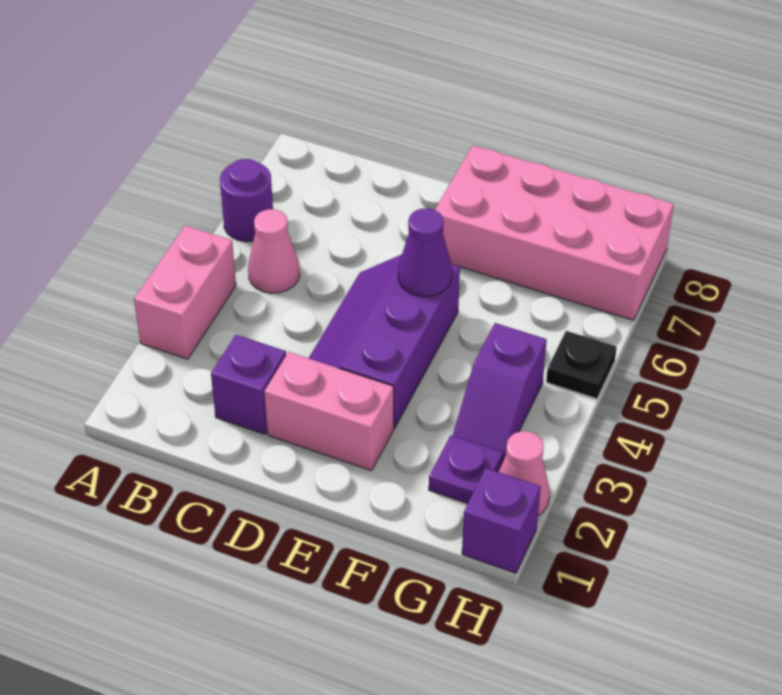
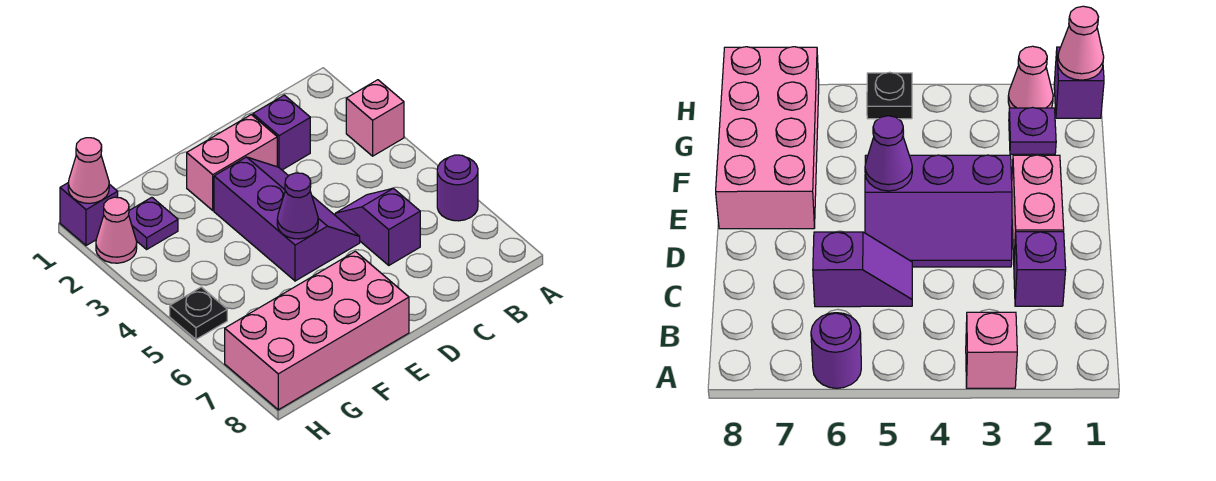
pink brick A3:A4 level 1 -> pink brick A3 level 1
pink cone B5 level 1 -> pink cone H1 level 2
purple slope G3:G4 level 1 top 4 -> purple slope C5:C6 level 1 top 6

